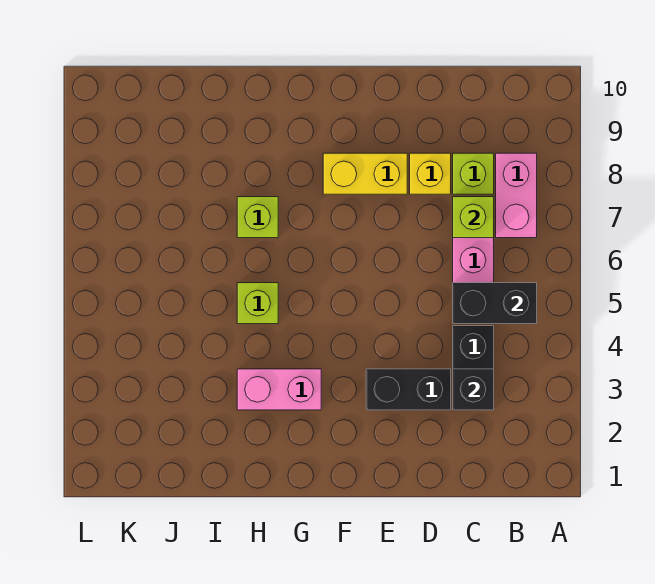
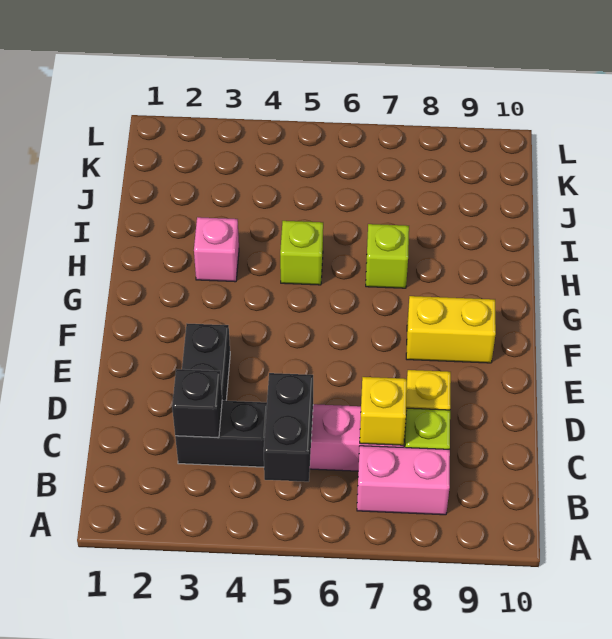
lime brick C7 level 2 -> yellow brick C7 level 2
yellow brick E8:F8 level 1 -> yellow brick F8:F9 level 1
pink brick G3:H3 level 1 -> pink brick H3 level 1

